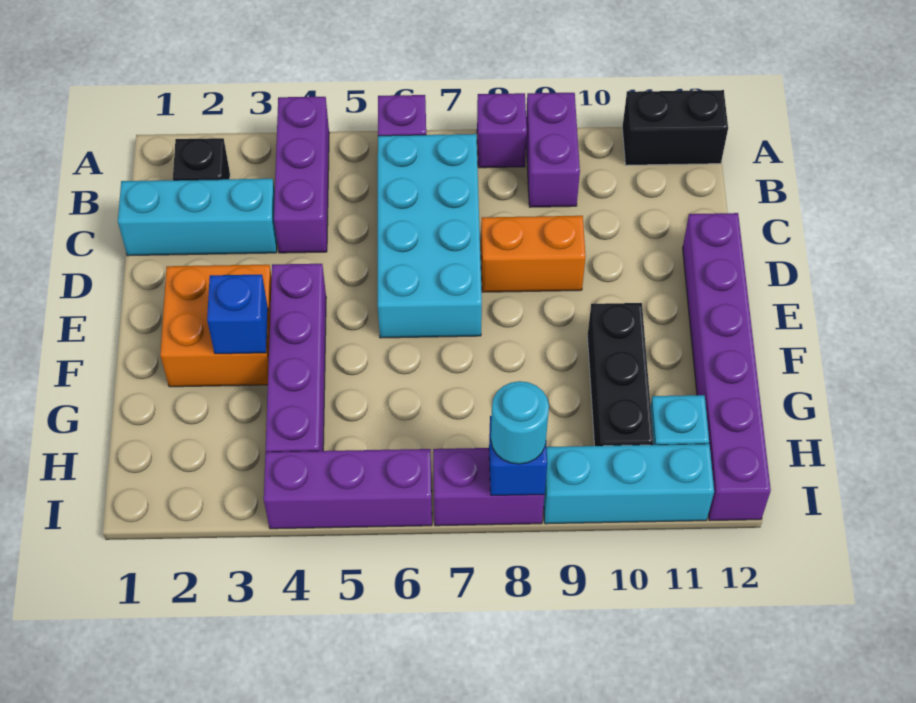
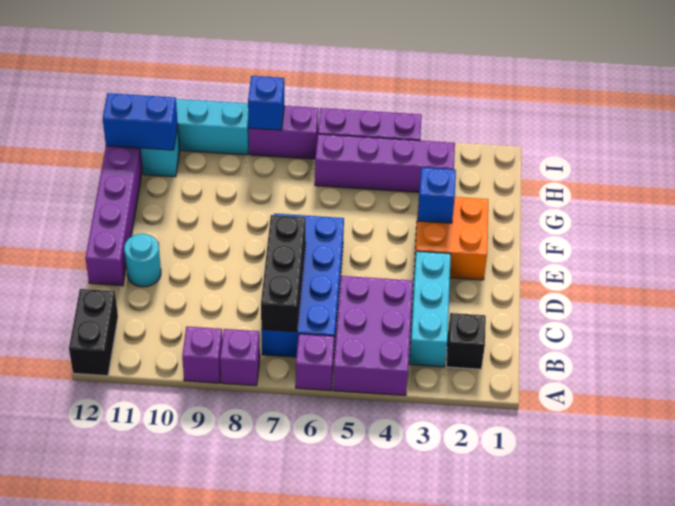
purple brick A4:C4 level 1 -> purple brick A4:C5 level 1
purple brick A9:B9 level 1 -> purple brick A9 level 1
black brick A11:A12 level 1 -> black brick A12:B12 level 1
cyan brick B6:E7 level 1 -> blue brick B6:E7 level 1
cyan brick C1:C3 level 1 -> cyan brick B3:D3 level 1
orange brick D8:D9 level 1 -> none
purple brick E4:H4 level 1 -> purple brick H3:H6 level 1
black brick F10:H10 level 1 -> black brick B7:D7 level 2
none -> blue brick H11:H12 level 2
cyan round brick I8 level 3 -> cyan round brick D11 level 1

